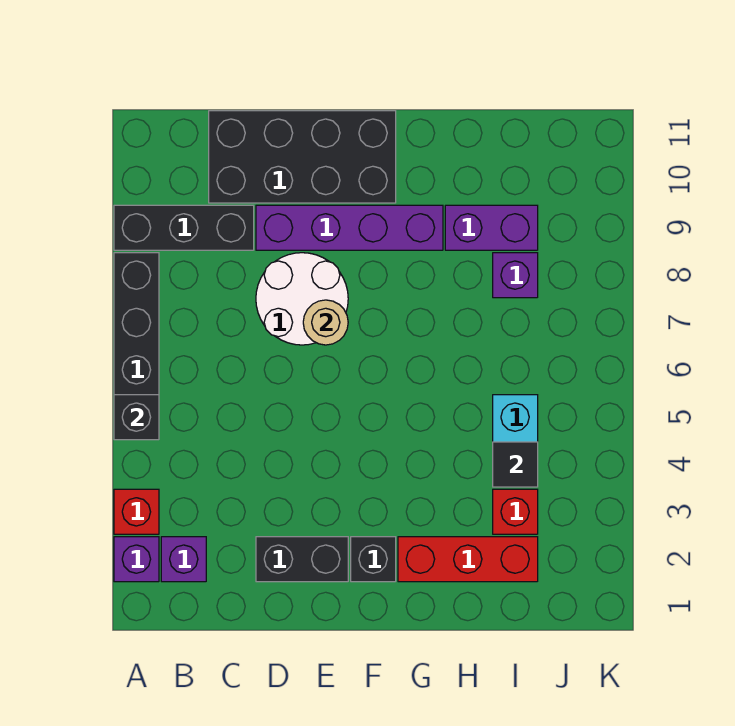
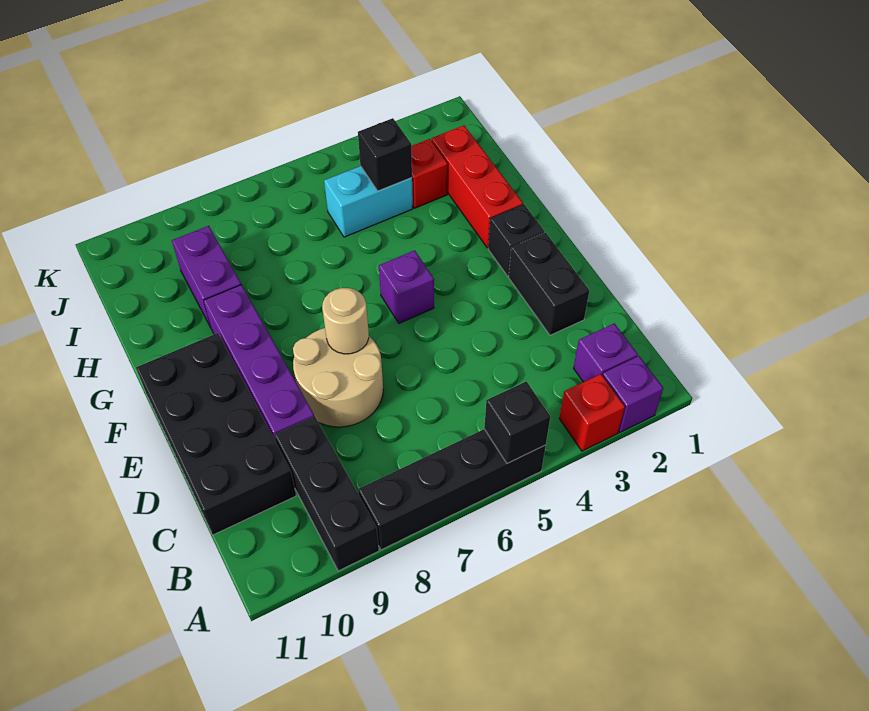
white round brick D7:E8 level 1 -> tan round brick D7:E8 level 1
black tile I4 level 2 -> black brick I4 level 2
purple brick I8 level 1 -> purple brick F5 level 1

